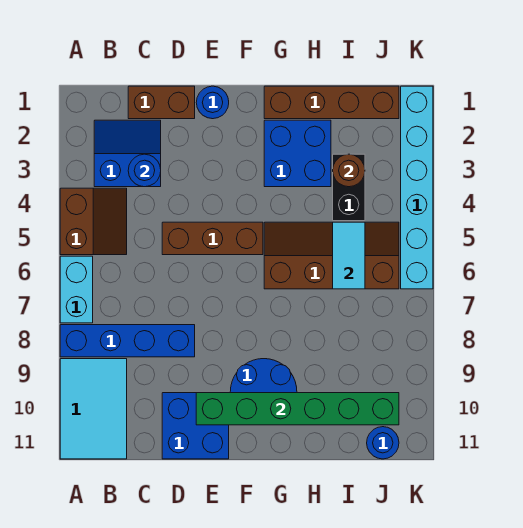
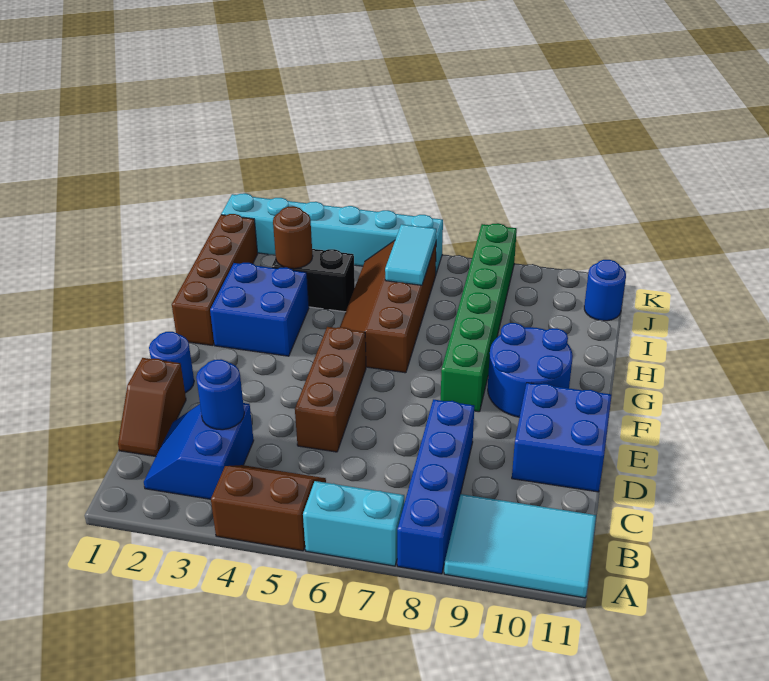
brown brick C1:D1 level 1 -> brown slope C1:D1 level 1 top D
green brick E10:J10 level 2 -> green brick F8:K8 level 1
cyan tile I5:I6 level 2 -> cyan tile I6:J6 level 2

